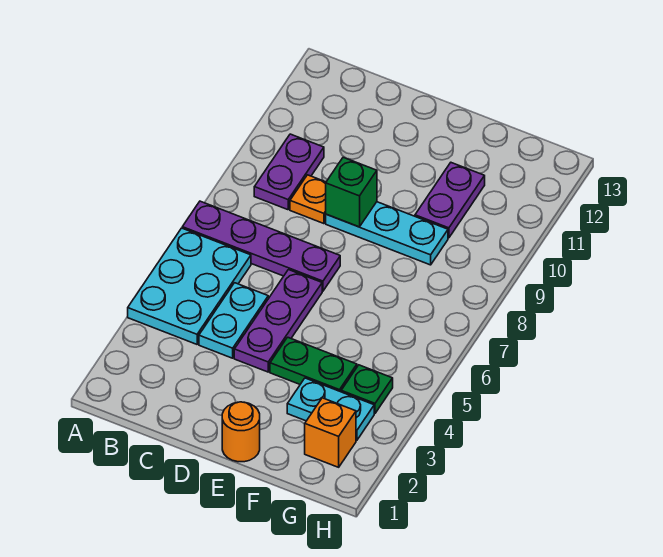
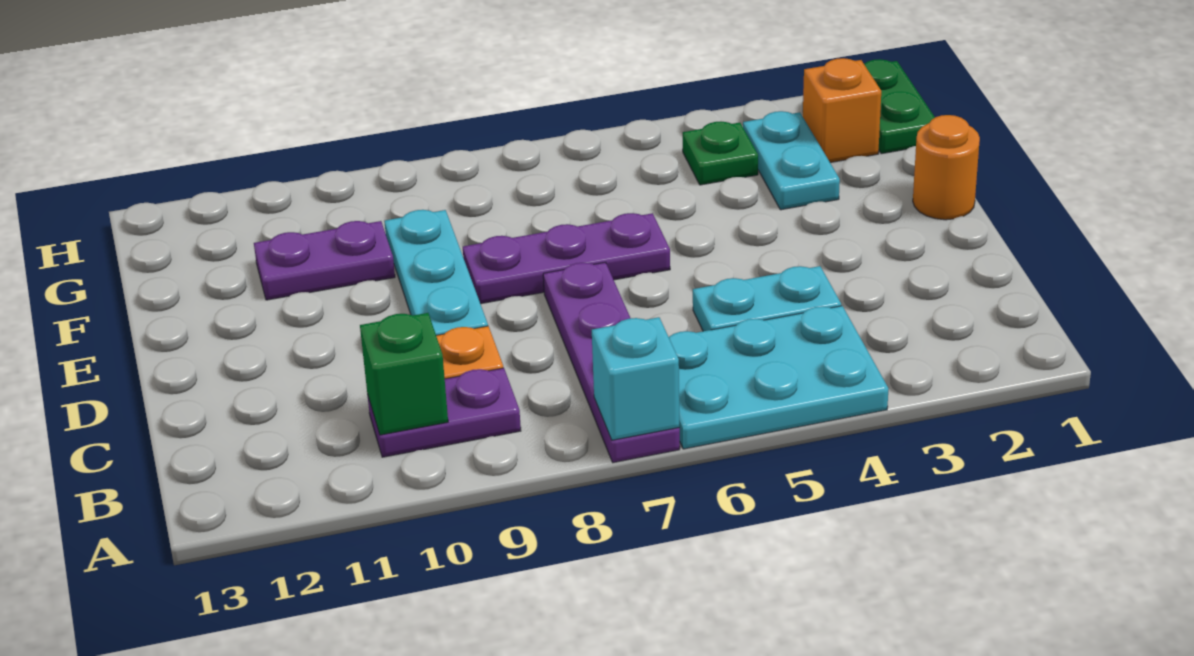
none -> cyan brick A7 level 2
purple plate D4:D6 level 1 -> purple plate E6:E8 level 1
green brick D9 level 2 -> green brick B10 level 2
green plate E4:F4 level 1 -> green plate G1:H1 level 1

